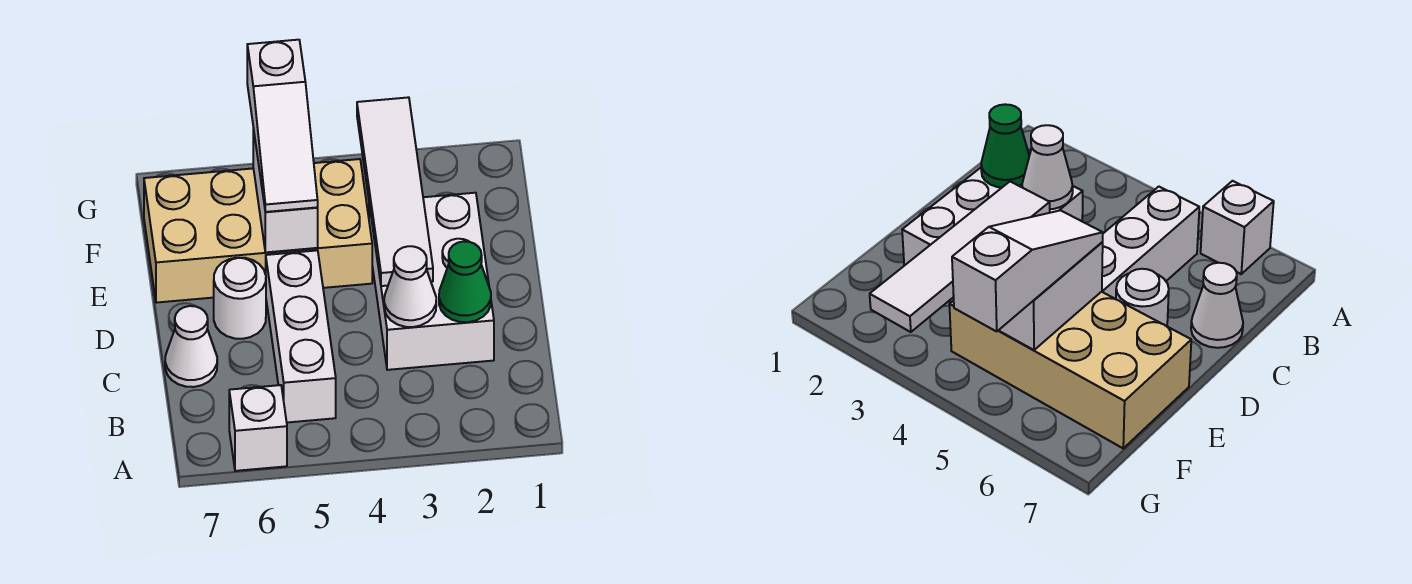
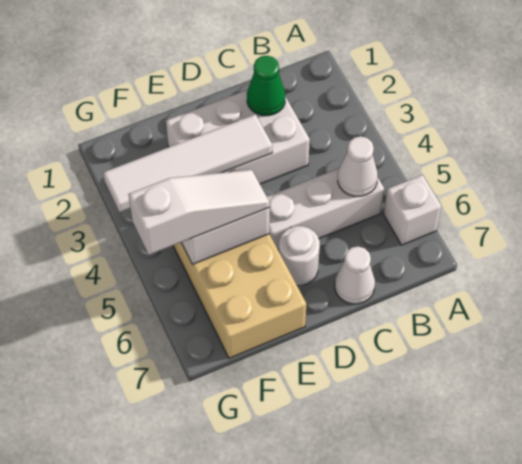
white cone C3 level 2 -> white cone B5 level 2

